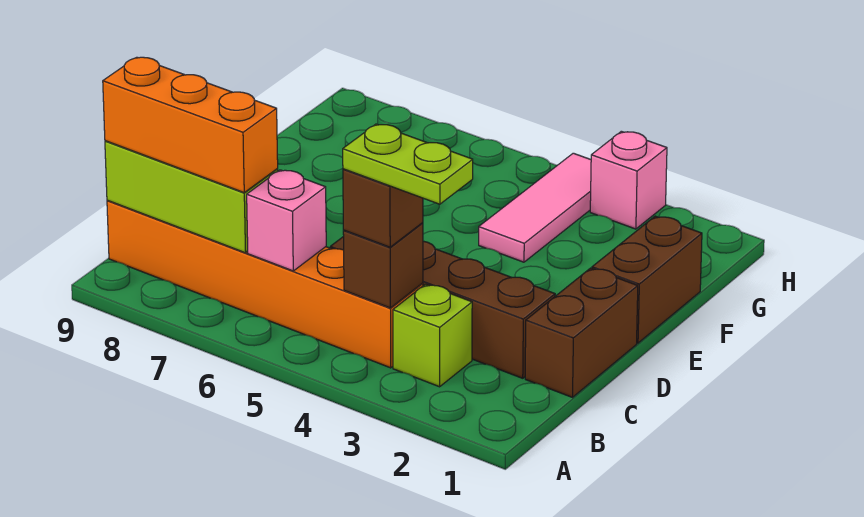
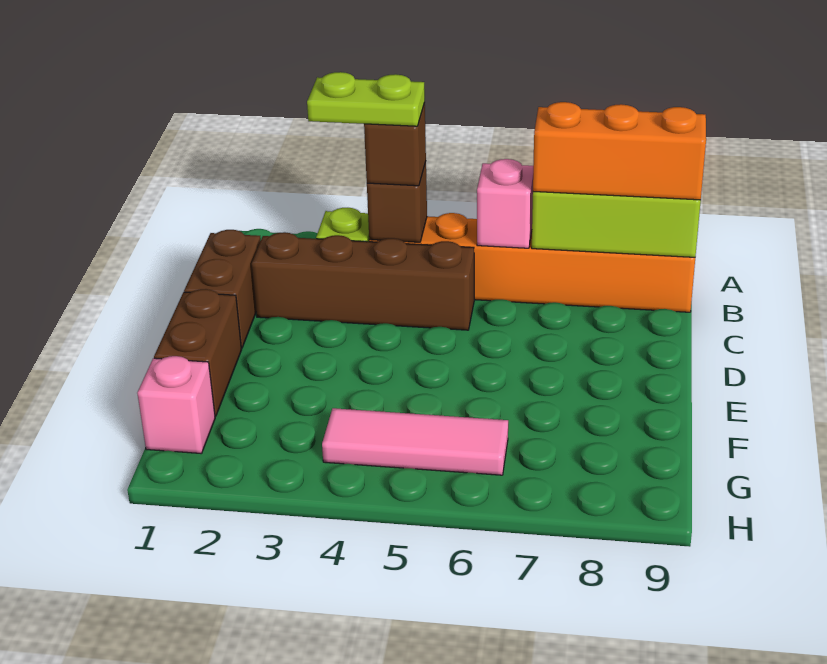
pink tile F4:H4 level 1 -> pink tile G4:G6 level 1
pink brick H3 level 1 -> pink brick G1 level 1

